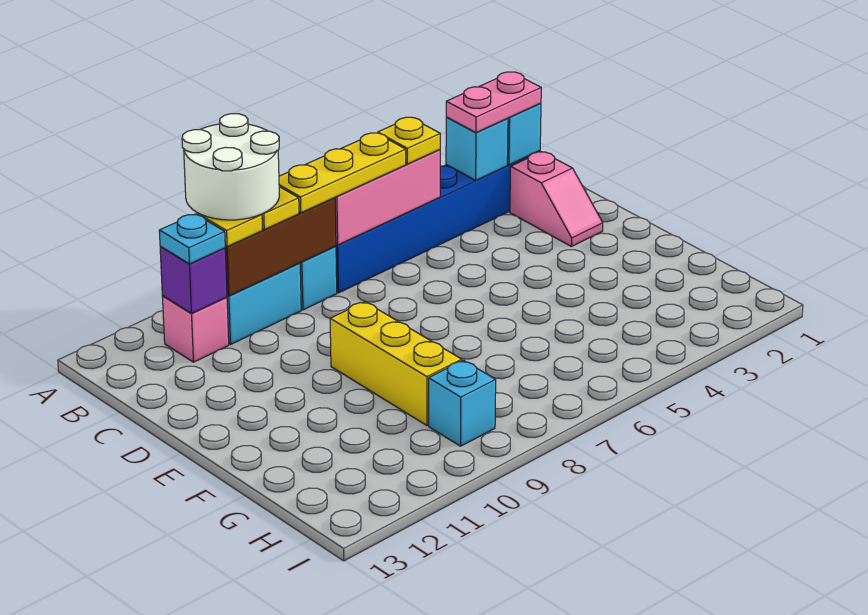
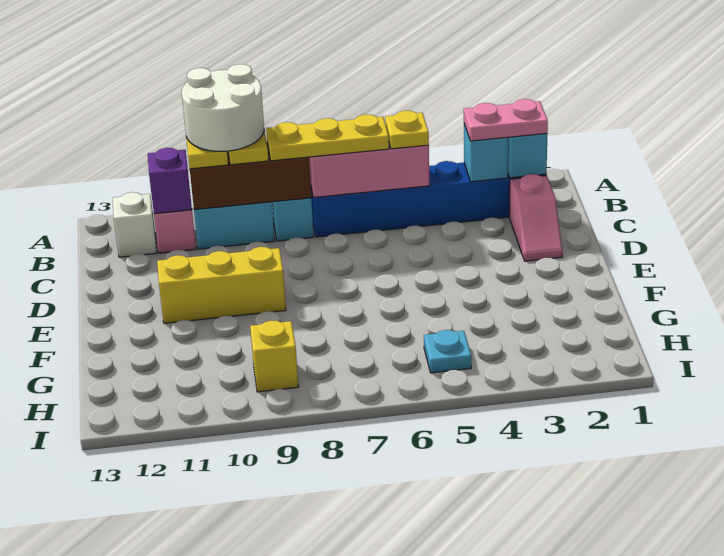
cyan plate B11 level 3 -> cyan plate H5 level 1
none -> white brick B12 level 1
yellow brick E9:G9 level 1 -> yellow brick E9:E11 level 1
cyan brick H9 level 1 -> yellow brick H9 level 1

